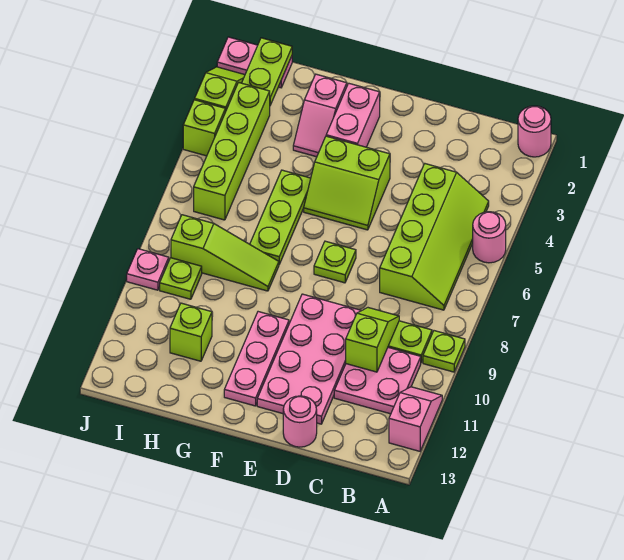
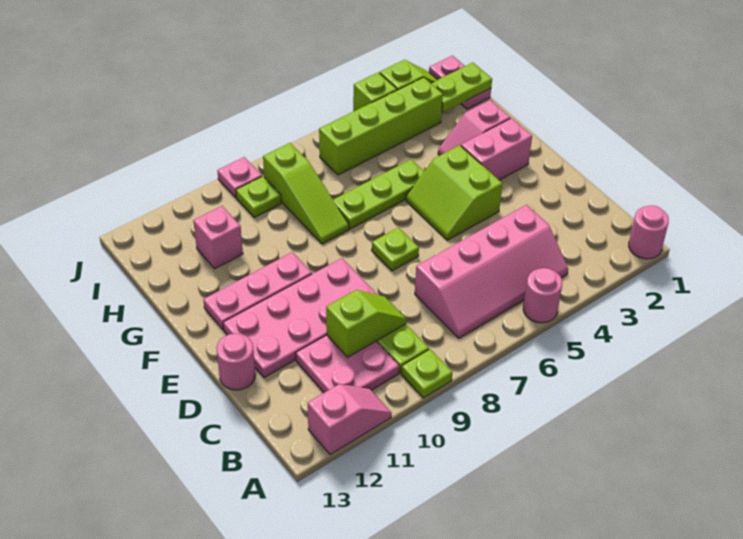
lime slope B4:C7 level 1 top C -> pink slope B4:C7 level 1 top C
lime brick H11 level 1 -> pink brick H11 level 1

